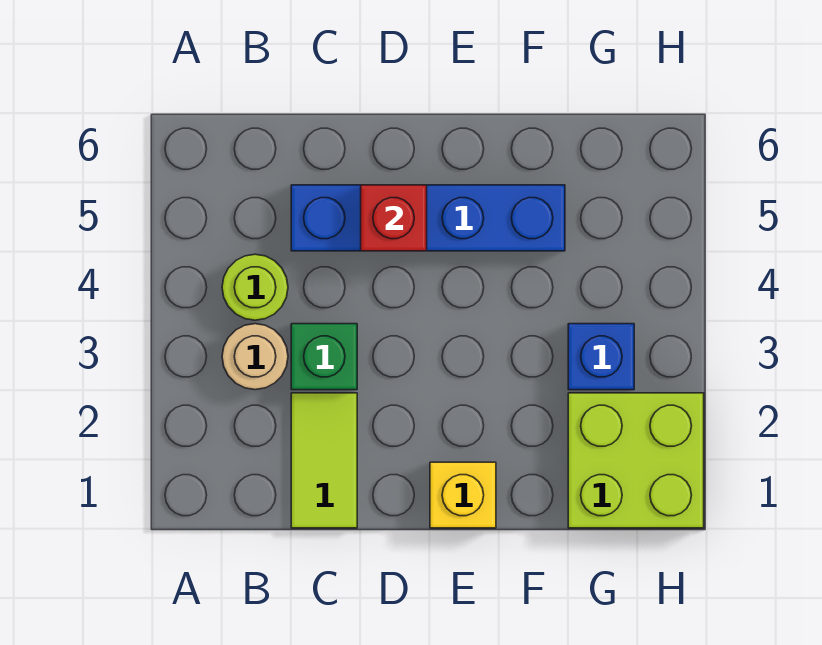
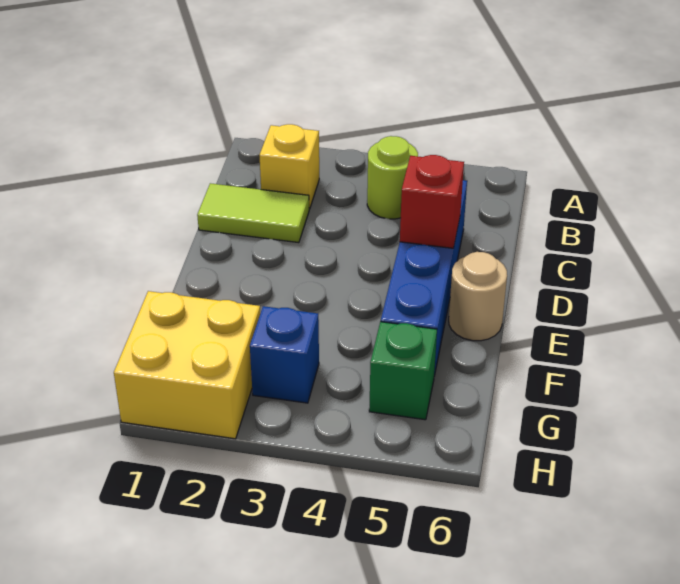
tan round brick B3 level 1 -> tan round brick E6 level 1
green brick C3 level 1 -> green brick G5 level 1
yellow brick E1 level 1 -> yellow brick B2 level 1
lime brick G1:H2 level 1 -> yellow brick G1:H2 level 1

